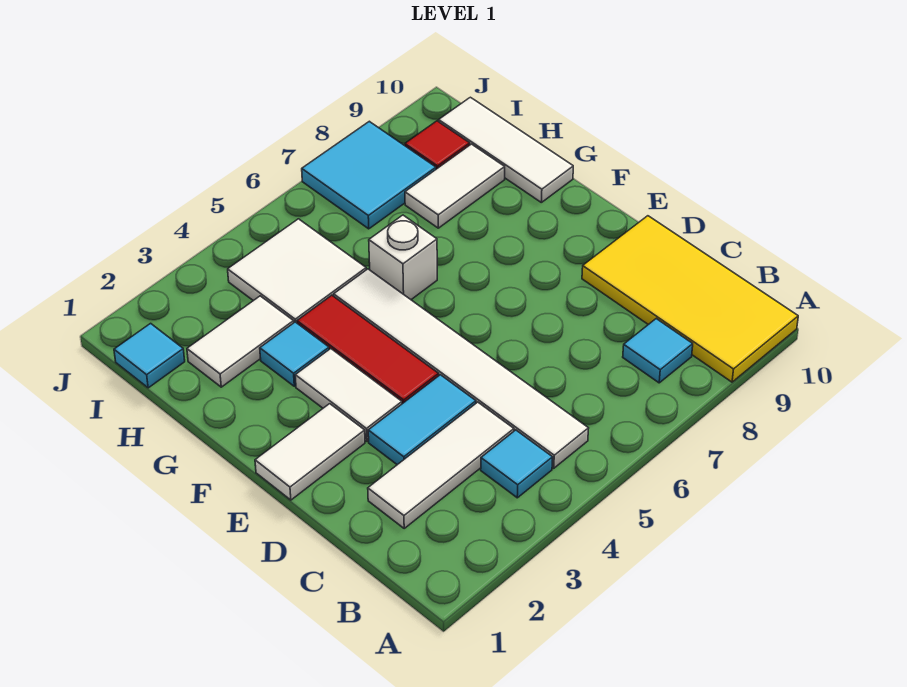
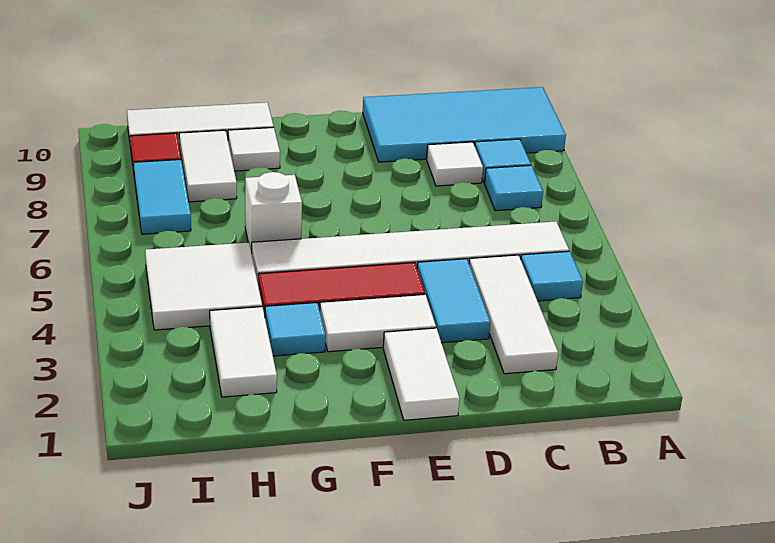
yellow tile A9:D10 level 1 -> cyan tile A9:D10 level 1
none -> white tile C8 level 1
none -> white tile G9 level 1
cyan tile I1 level 1 -> cyan tile B7 level 1
cyan tile I7:J8 level 1 -> cyan tile I7:I8 level 1

